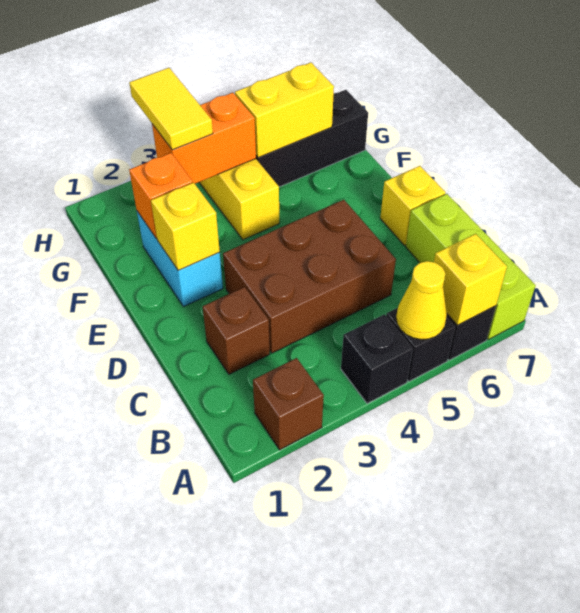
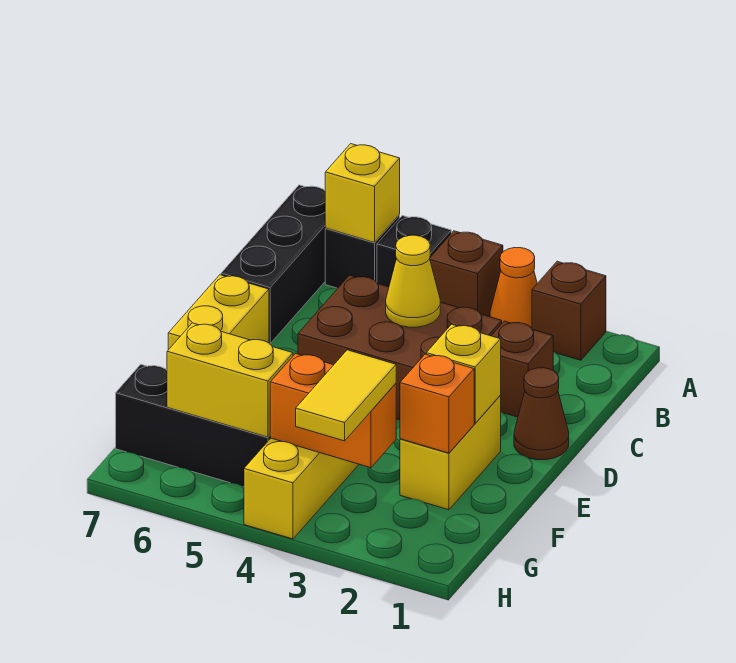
none -> orange cone A3 level 1
black brick A4 level 1 -> brown brick A4 level 1
yellow cone A5 level 2 -> yellow cone C4 level 2
lime brick A7:C7 level 1 -> black brick A7:C7 level 1
none -> brown cone D1 level 1
yellow brick D7 level 1 -> yellow brick D7:E7 level 1
cyan brick E2:F2 level 1 -> yellow brick E2:F2 level 1

